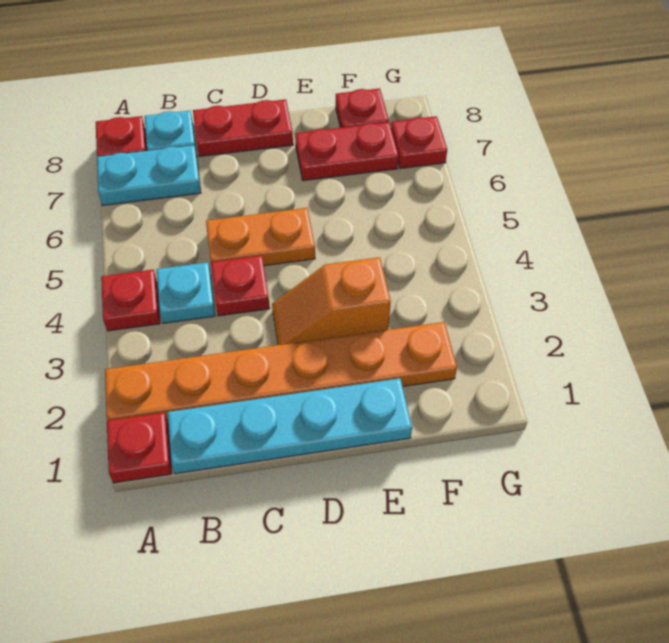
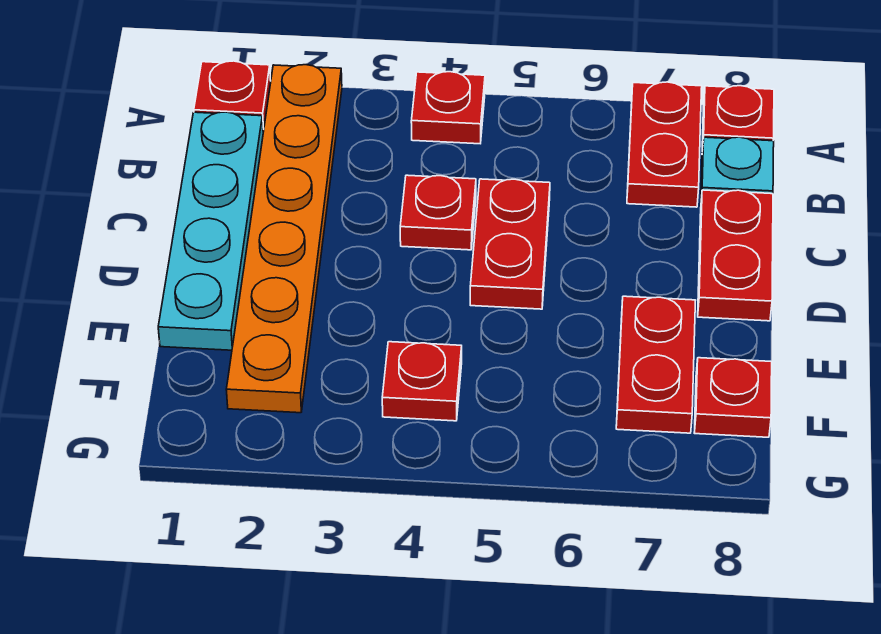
cyan plate A7:B7 level 1 -> red plate A7:B7 level 1
cyan plate B4 level 1 -> none
orange plate C5:D5 level 1 -> red plate C5:D5 level 1
orange slope D3:E3 level 1 top E -> none
red plate G7 level 1 -> red plate F4 level 1

